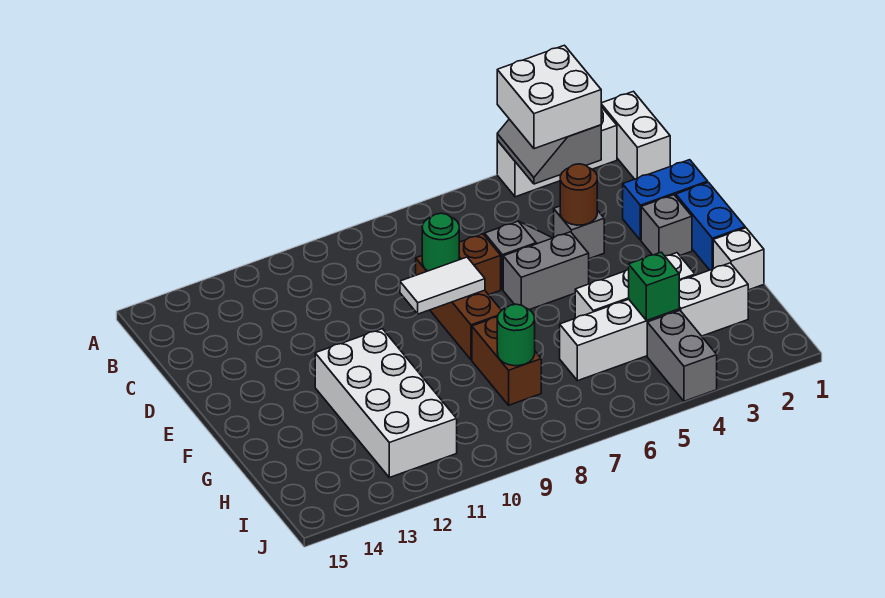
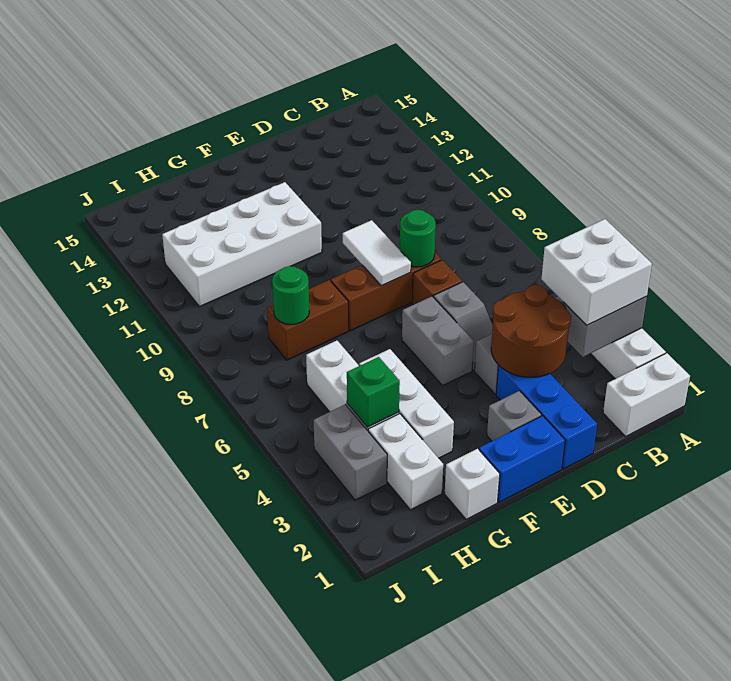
blue brick D1:D2 level 1 -> blue brick D1:D3 level 1
brown round brick D4 level 2 -> brown round brick C3:D4 level 2
grey brick I4:J4 level 1 -> grey brick I3:I4 level 1

